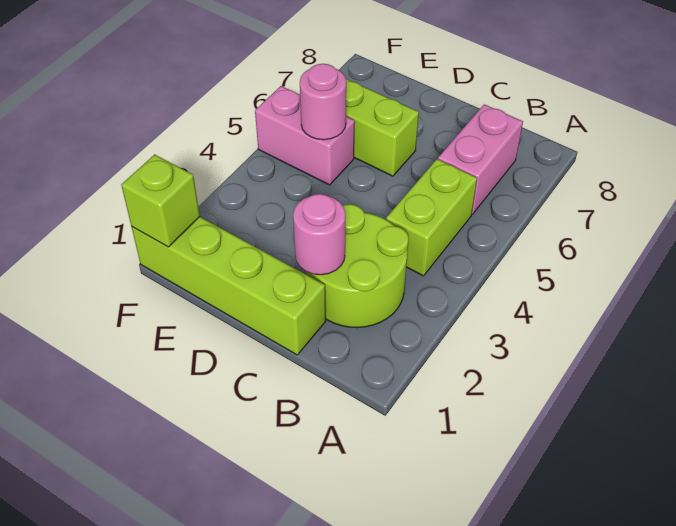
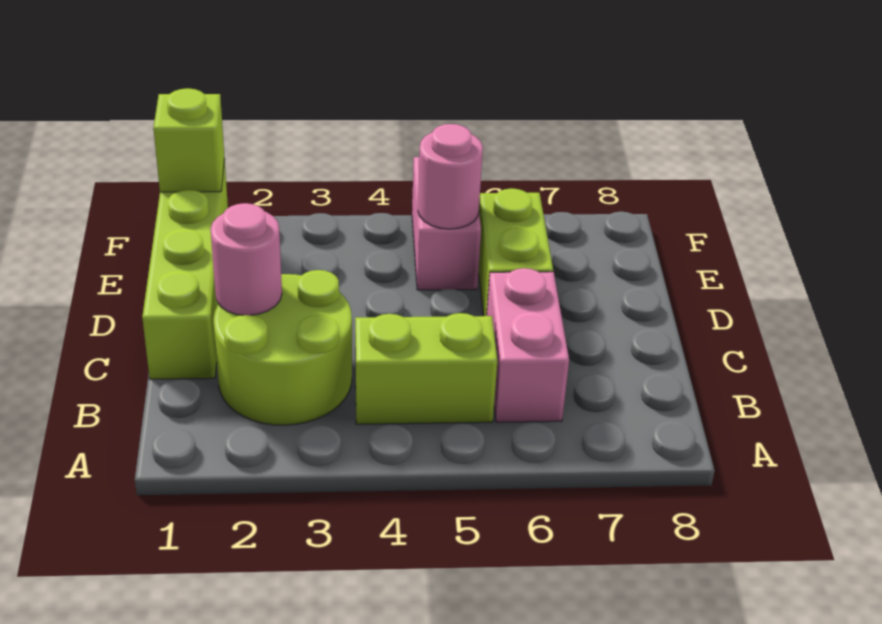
pink brick B6:B7 level 1 -> pink brick B6:C6 level 1

